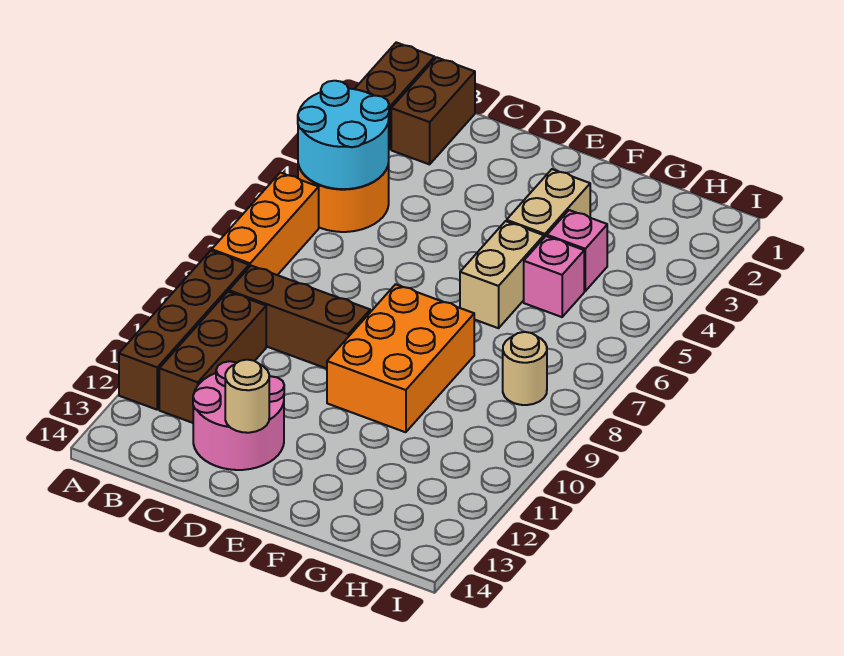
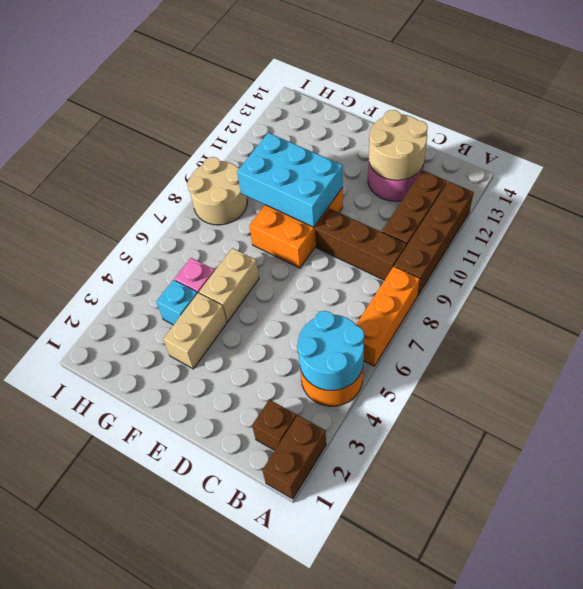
brown brick B1:B2 level 1 -> brown brick B2 level 1
tan round brick D13 level 2 -> tan round brick C12:D13 level 2
none -> cyan brick E9:G10 level 2
pink brick G4 level 1 -> cyan brick G4 level 1
tan round brick H8 level 1 -> tan round brick H8:I9 level 1

